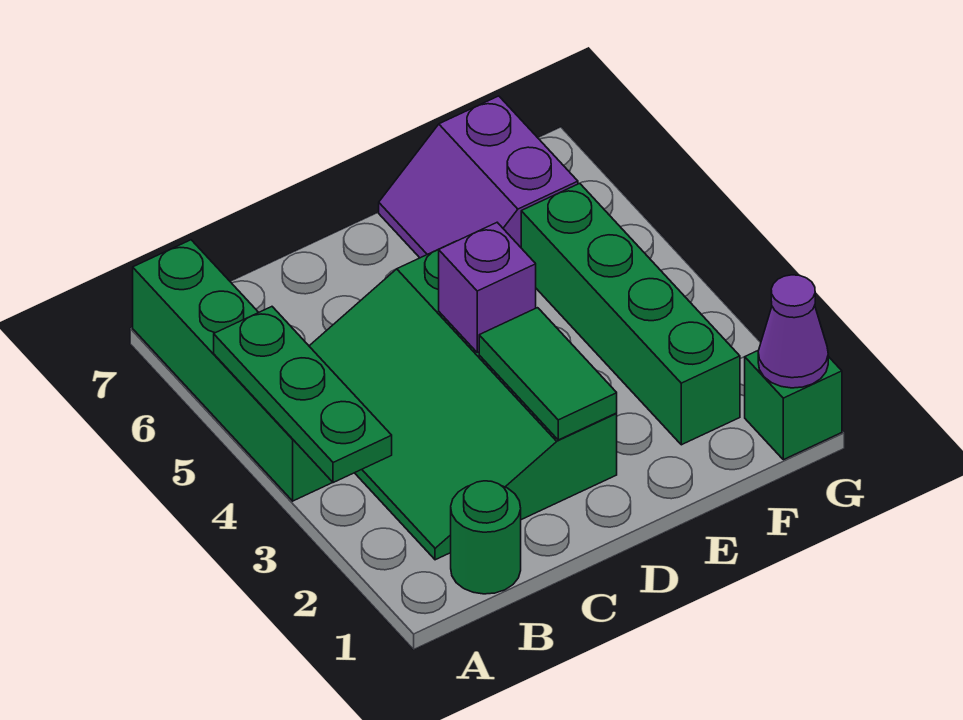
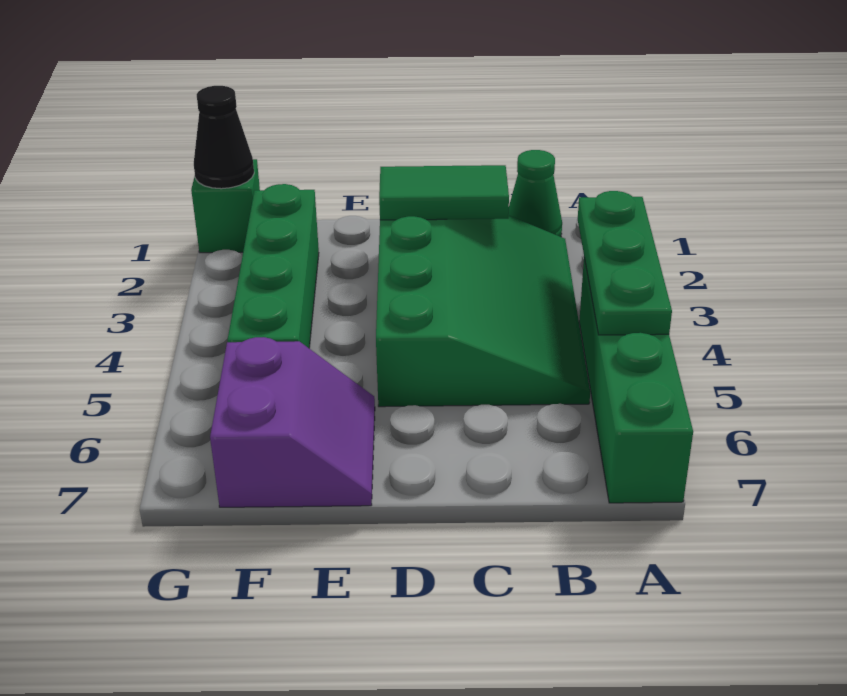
green round brick B1 level 1 -> green cone B1 level 1
green tile D2:D3 level 2 -> green tile C2:D2 level 2
purple brick D4 level 2 -> none
purple cone G1 level 2 -> black cone G1 level 2

